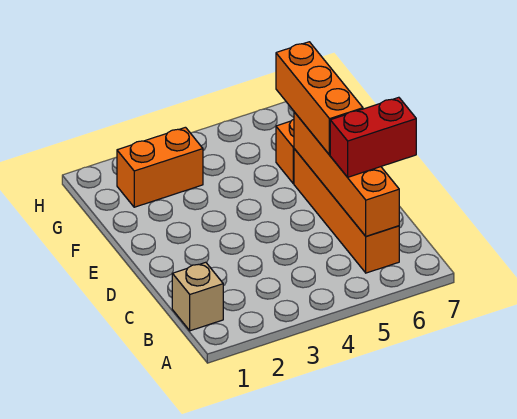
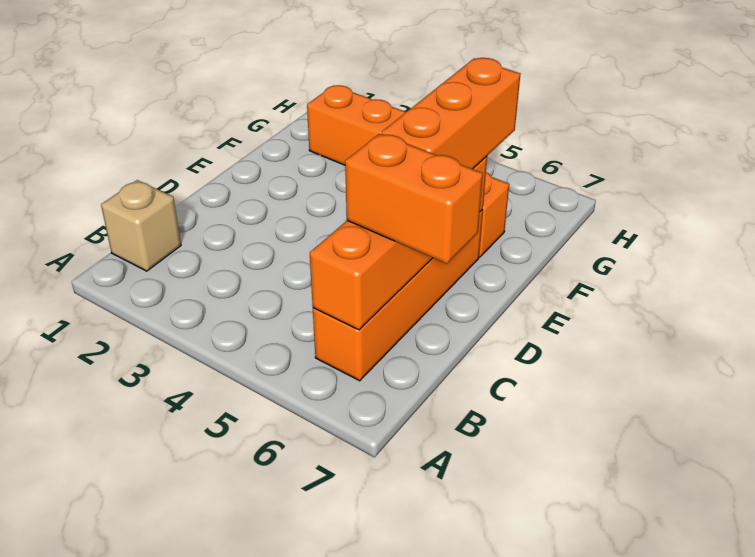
red brick C6:C7 level 3 -> orange brick C6:C7 level 3

